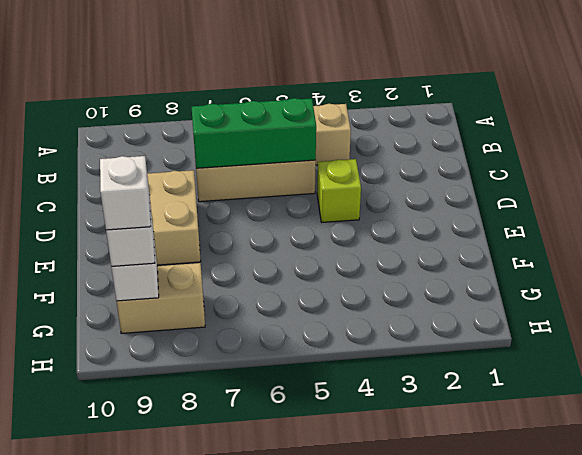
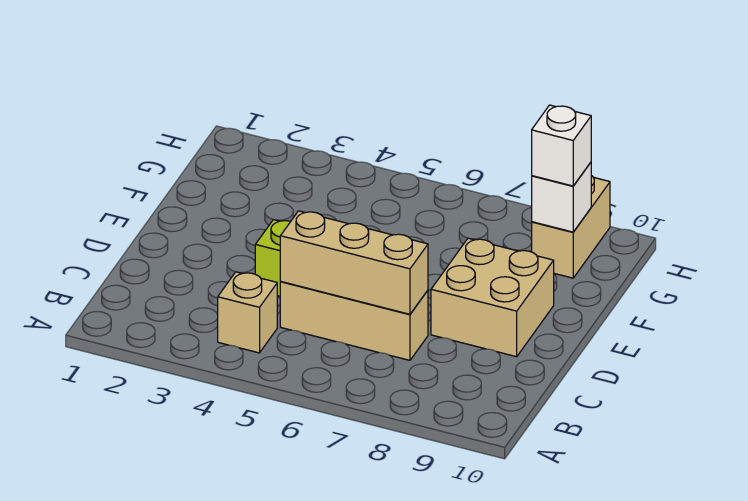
green brick C5:C7 level 2 -> tan brick C5:C7 level 2
tan brick G8:G9 level 1 -> tan brick G9:H9 level 1
white brick G9 level 4 -> none

